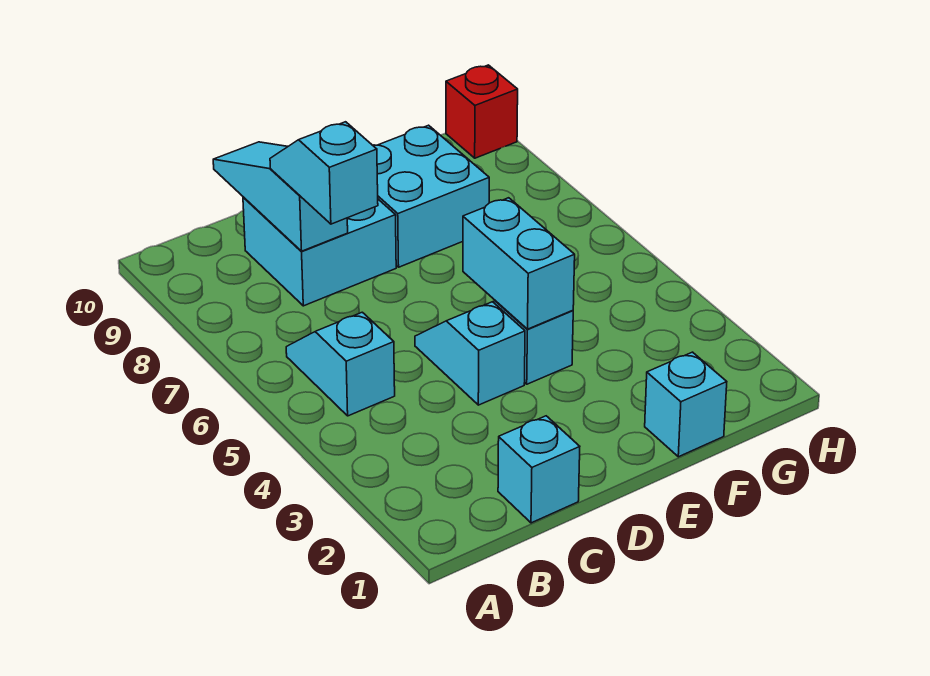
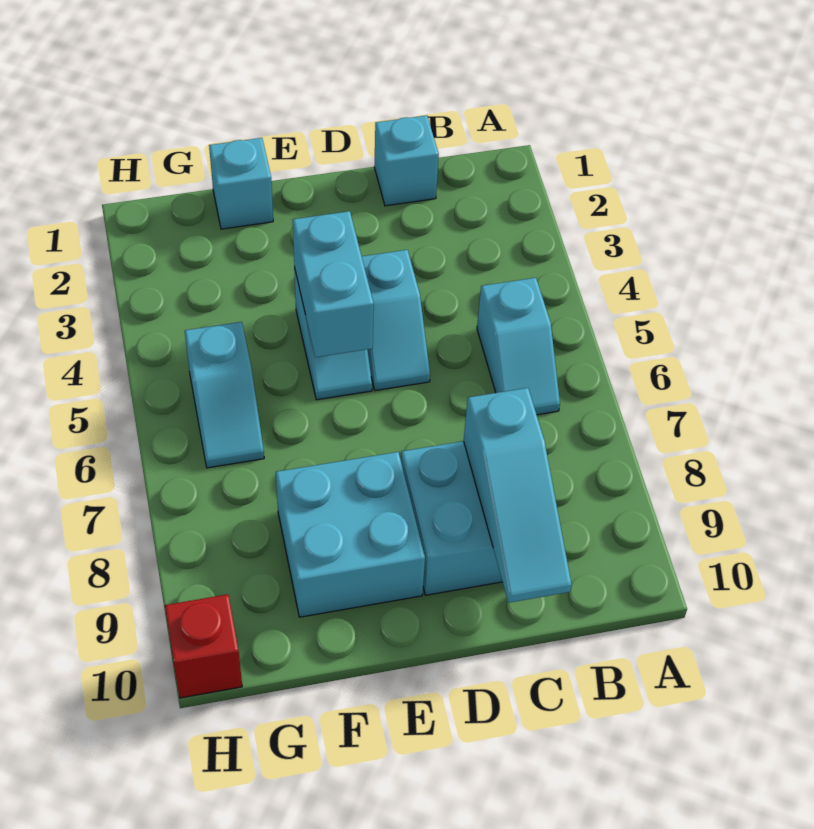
cyan slope C7:C8 level 3 top 7 -> cyan slope G5:G6 level 1 top 5

